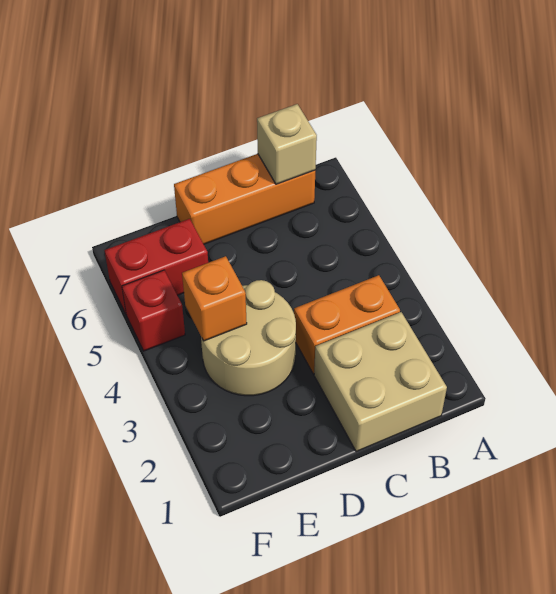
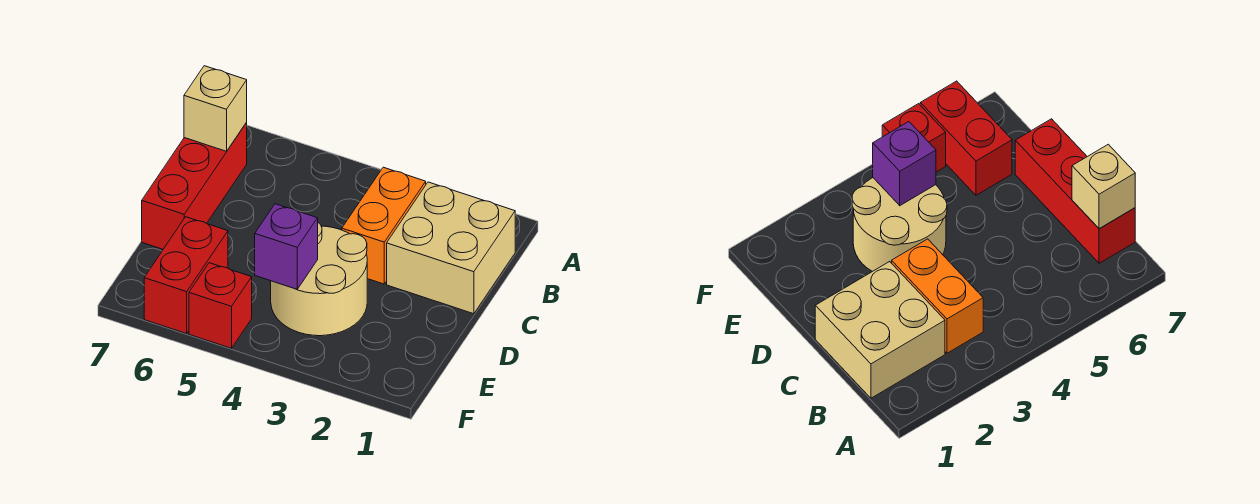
orange brick B7:D7 level 1 -> red brick B7:D7 level 1
orange brick E4 level 2 -> purple brick E4 level 2

